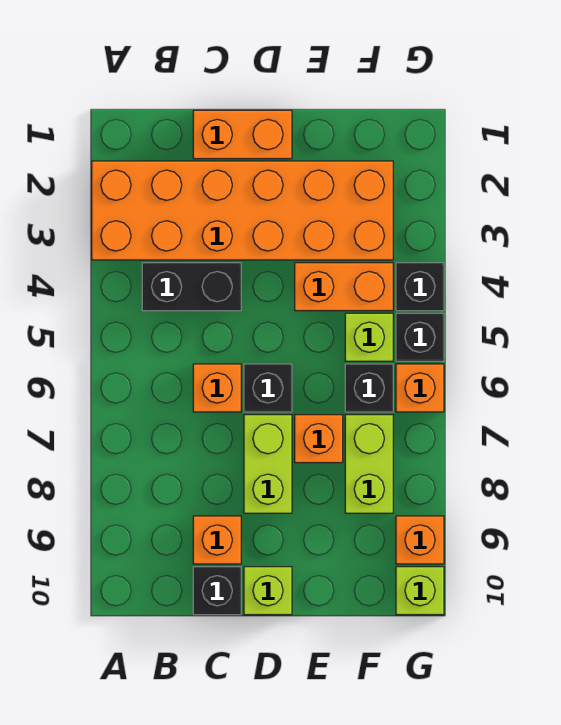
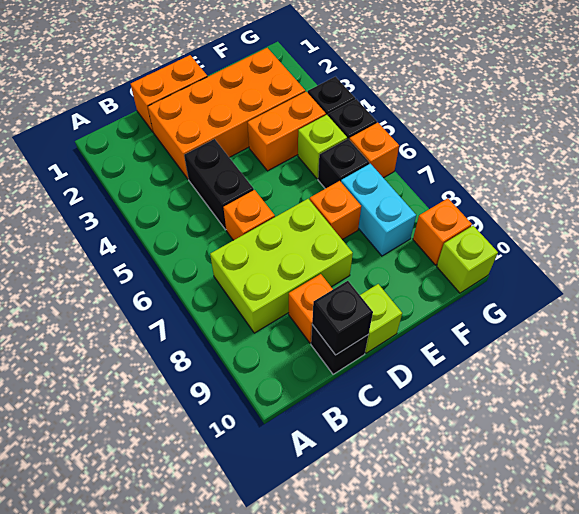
orange brick A2:F3 level 1 -> orange brick C2:F3 level 1
black brick B4:C4 level 1 -> black brick C4:C5 level 1
black brick D6 level 1 -> black brick C10 level 2
lime brick D7:D8 level 1 -> lime brick B7:D8 level 1
lime brick F7:F8 level 1 -> cyan brick F7:F8 level 1

